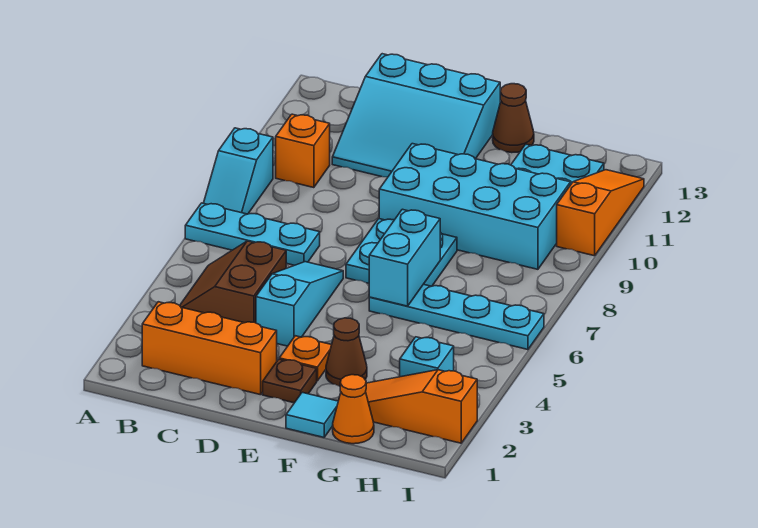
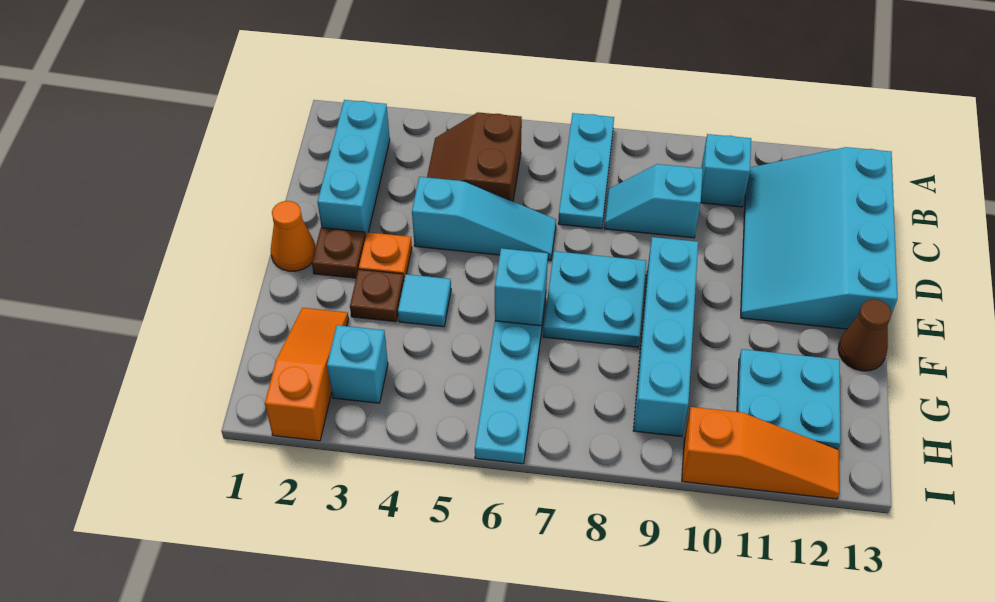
cyan slope A8:A9 level 1 top 9 -> cyan slope C8:C9 level 1 top 9
orange brick B2:D2 level 1 -> cyan brick B2:D2 level 1
brown slope B4:C5 level 1 top C -> brown slope B4:C5 level 1 top 5
orange brick B10 level 1 -> cyan brick B10 level 1
cyan slope C11:E13 level 1 top 13 -> cyan slope B11:E13 level 1 top 13
cyan brick E9:H10 level 1 -> cyan brick E9:H9 level 1
cyan tile F1 level 1 -> cyan tile F4 level 1
brown cone F3 level 1 -> brown plate F3 level 1
cyan brick F6:F7 level 2 -> cyan brick F6 level 2
orange cone G1 level 1 -> orange cone E1 level 1

